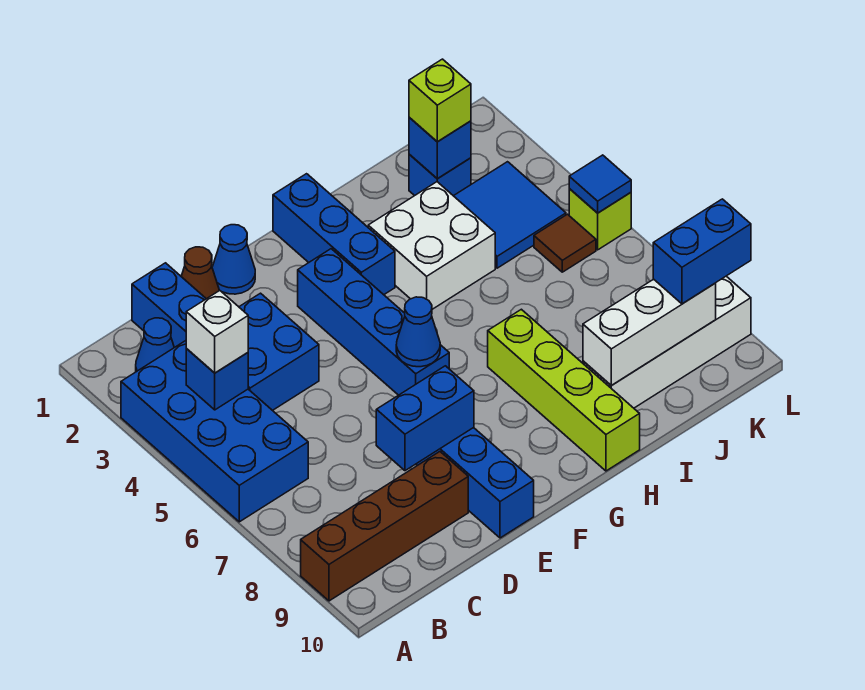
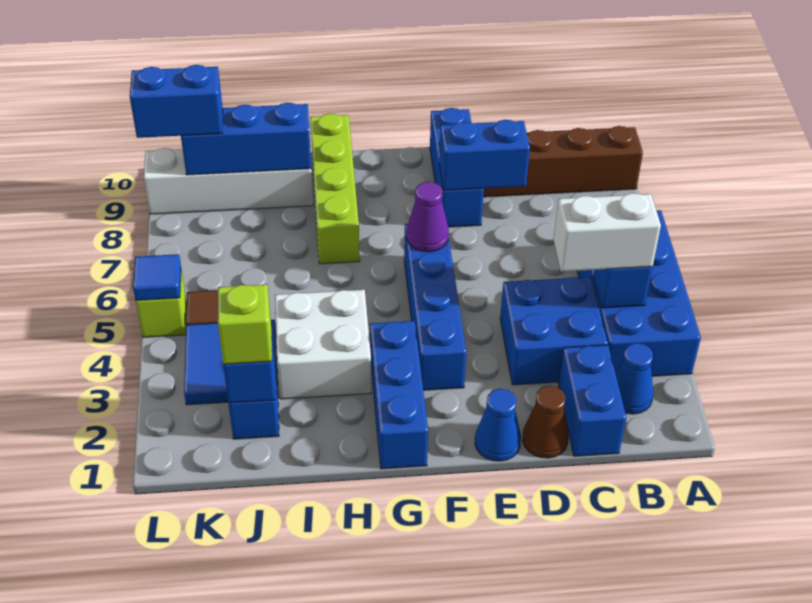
white brick B4 level 3 -> white brick B4:C4 level 3
blue cone F6 level 2 -> purple cone F6 level 2
white brick I9:K9 level 2 -> blue brick I9:K9 level 2

